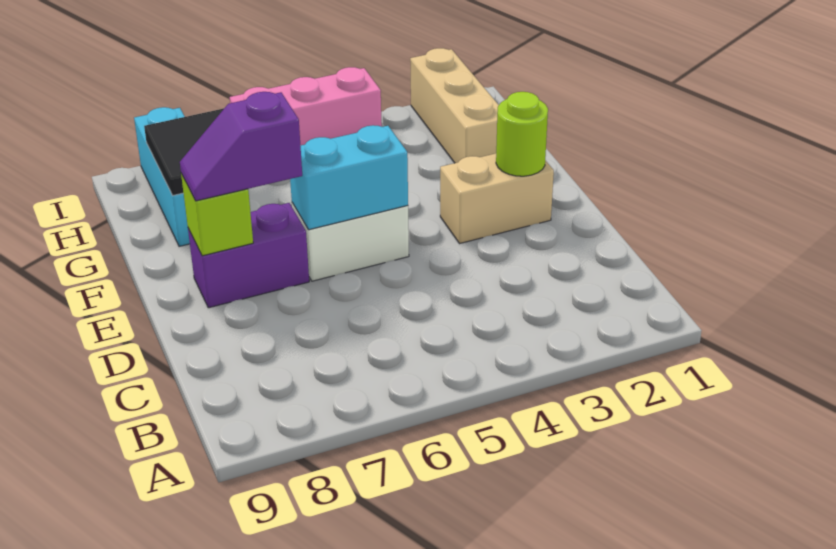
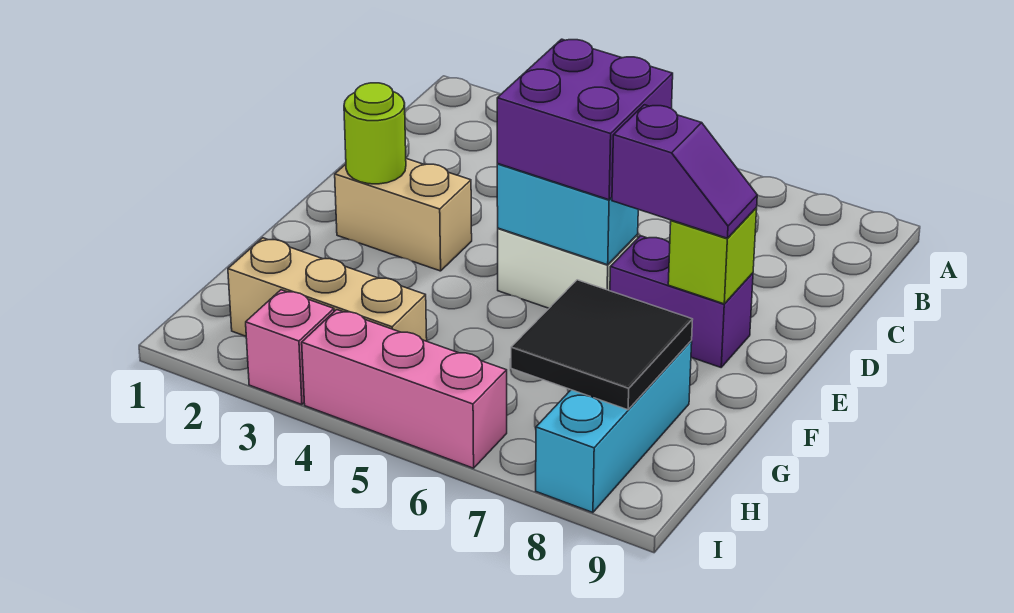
none -> purple brick D5:E6 level 3
tan brick G2:I2 level 1 -> tan brick H2:H4 level 1
none -> pink brick I3 level 1

